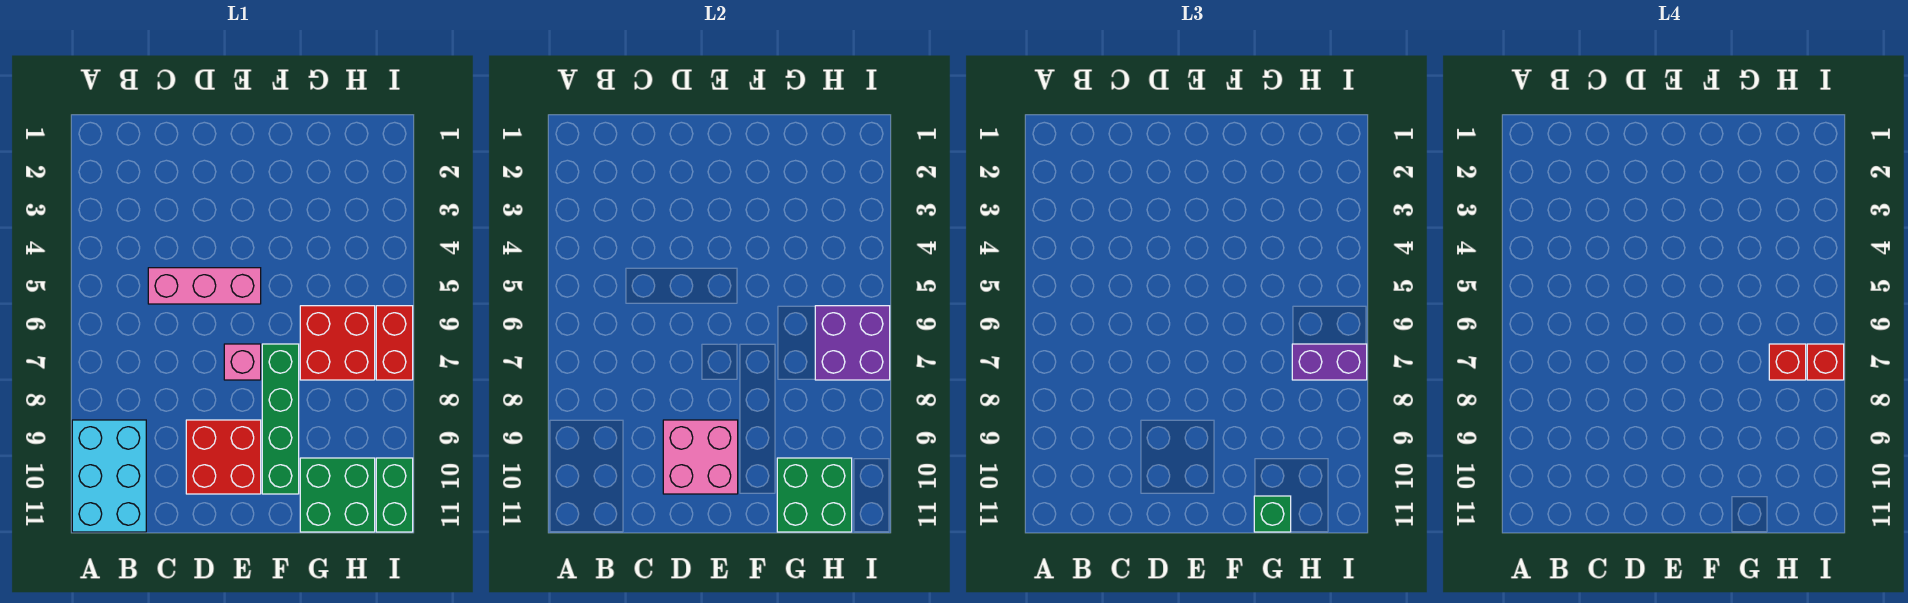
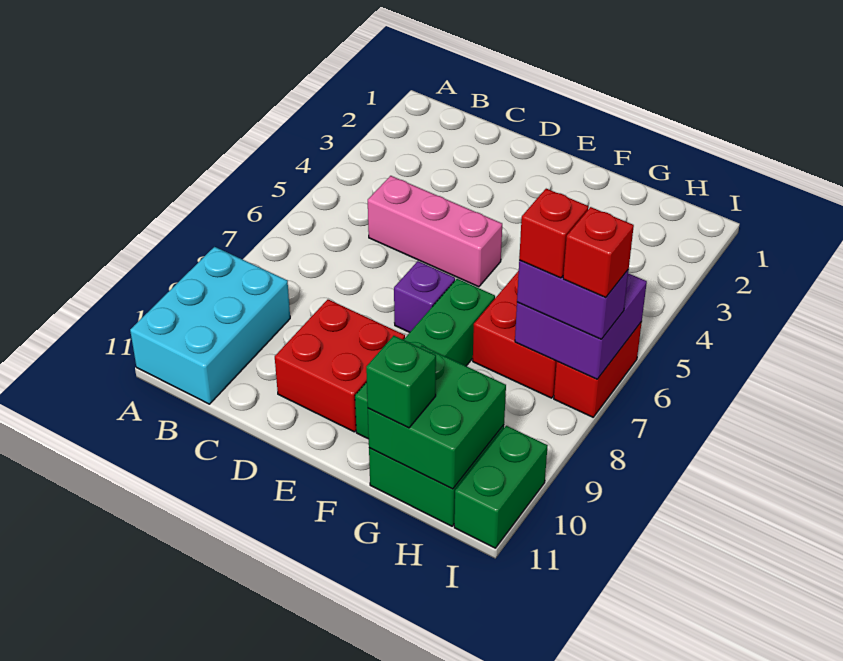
pink brick D9:E10 level 2 -> none
pink brick E7 level 1 -> purple brick E7 level 1

